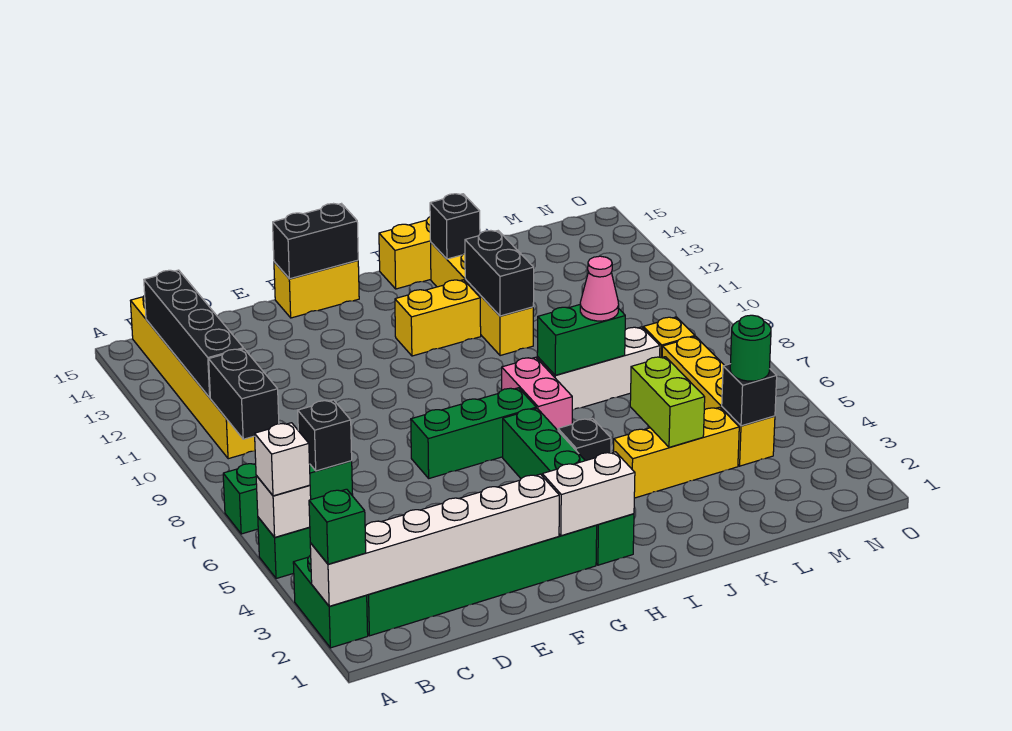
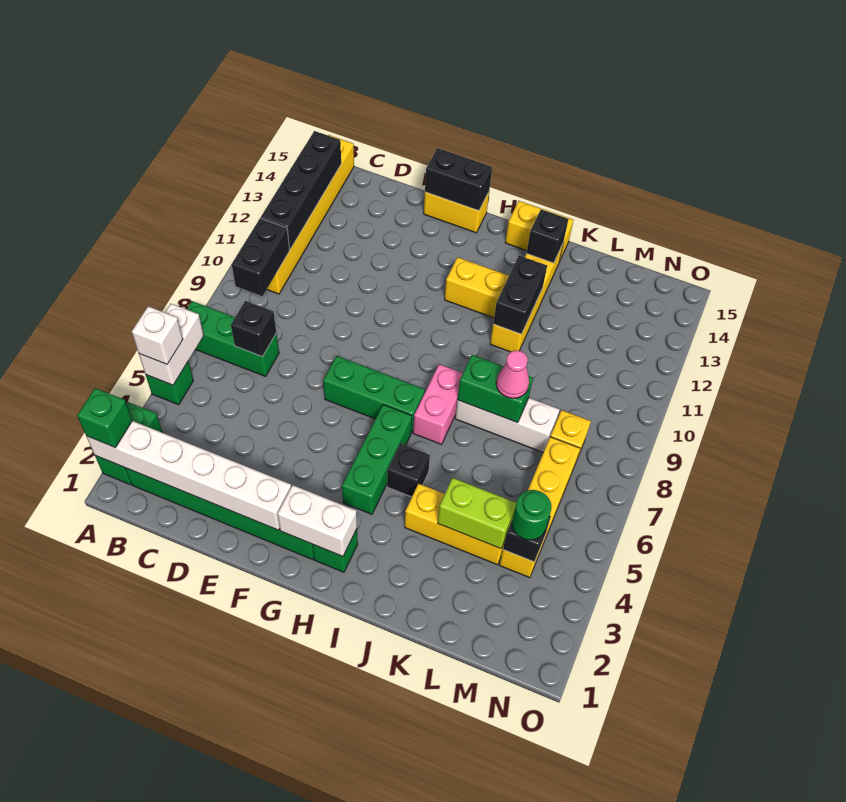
white brick A5 level 2 -> white brick A5:A6 level 2
lime brick K4:K5 level 2 -> lime brick K4:L4 level 2

